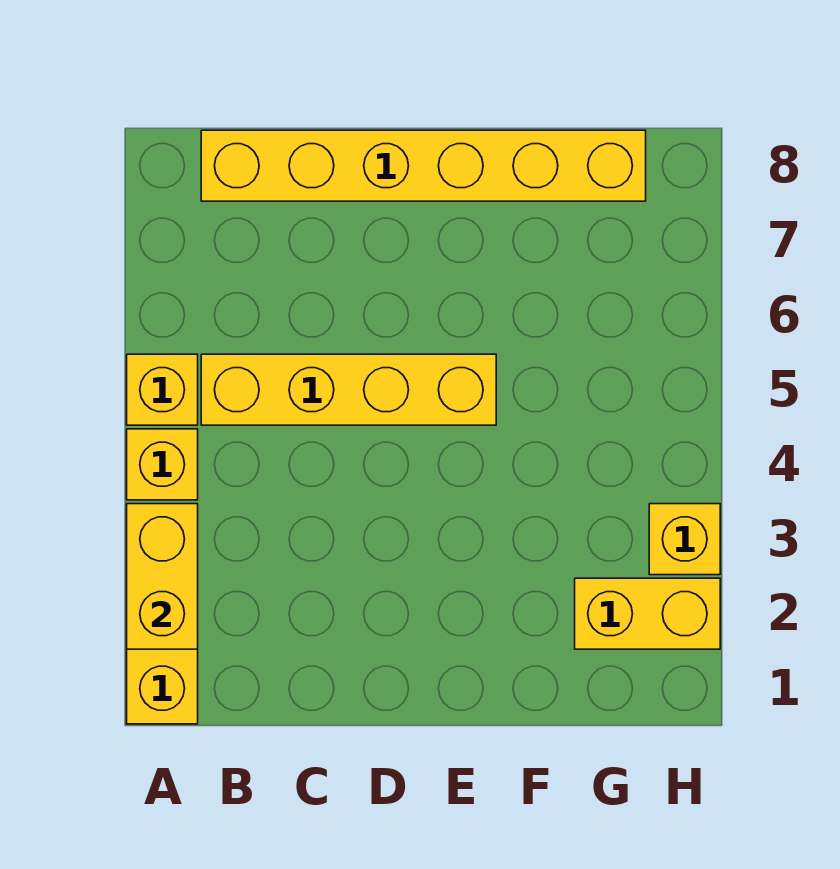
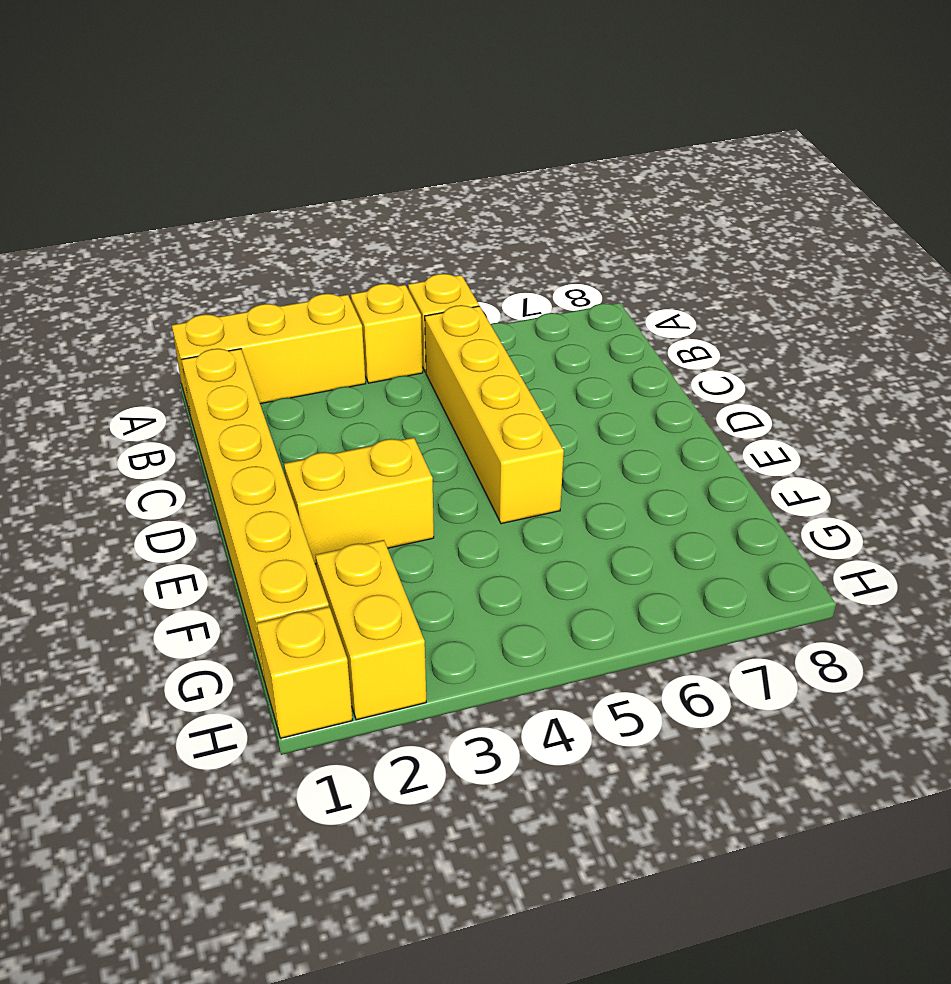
yellow brick A2:A3 level 2 -> yellow brick E2:E3 level 1
yellow brick B8:G8 level 1 -> yellow brick B1:G1 level 1
yellow brick H3 level 1 -> yellow brick H1 level 1

